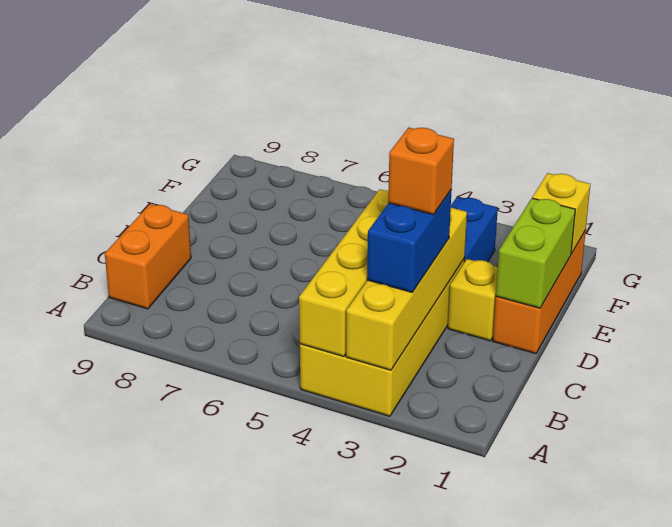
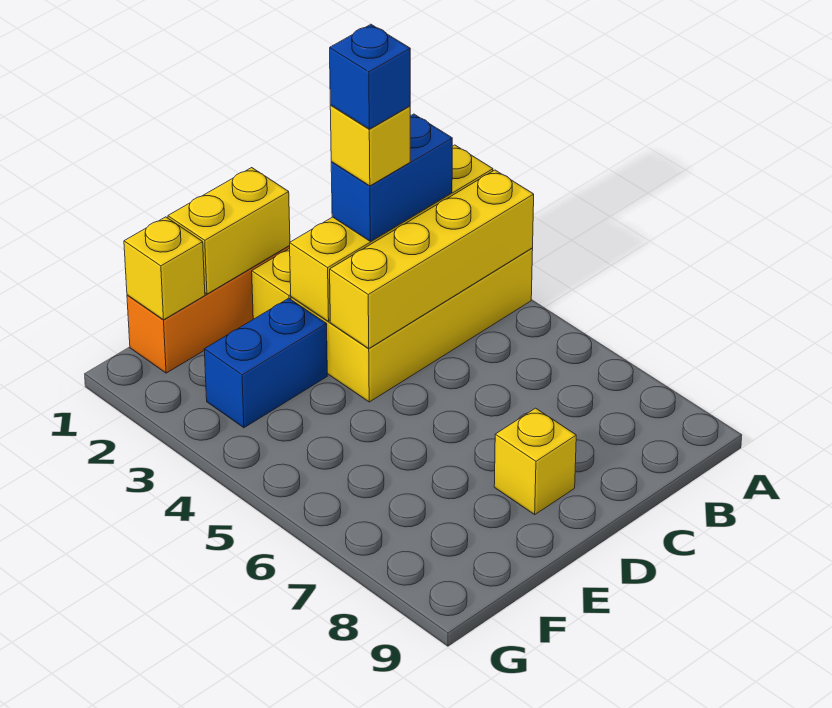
orange brick B9:C9 level 1 -> none
orange brick C3 level 4 -> yellow brick C3 level 4
none -> blue brick C3 level 5
lime brick D1:E1 level 2 -> yellow brick D1:E1 level 2
none -> yellow brick D8 level 1

